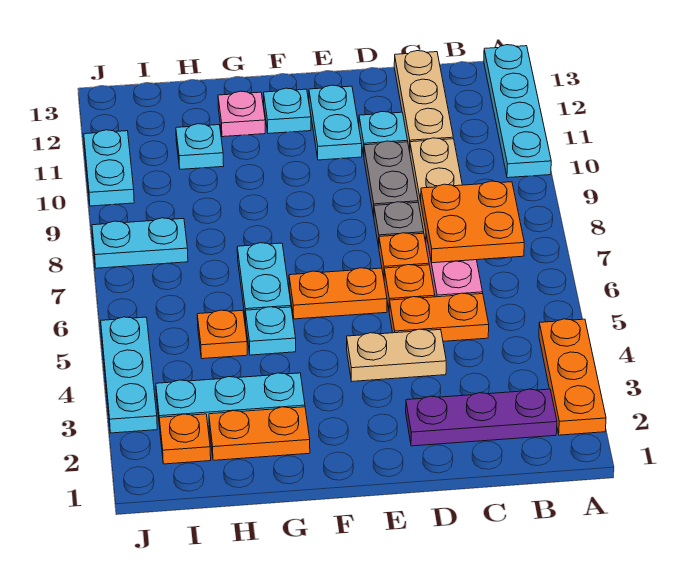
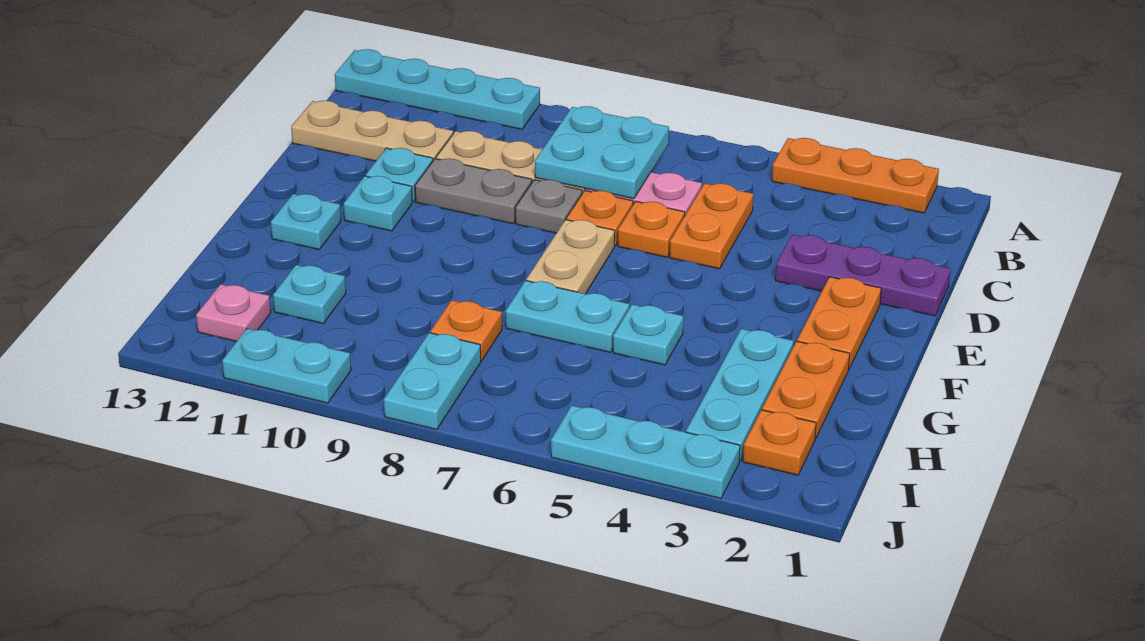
purple plate B2:D2 level 1 -> purple plate D1:D3 level 1
orange plate B7:C8 level 2 -> cyan plate B7:C8 level 2
tan plate D4:E4 level 1 -> tan plate E7:F7 level 1
orange plate E6:F6 level 1 -> orange plate E2:F2 level 1
cyan plate E11:E12 level 1 -> cyan plate E11 level 1
pink plate G12 level 1 -> pink plate I12 level 1
orange plate H5 level 1 -> orange plate H8 level 1

